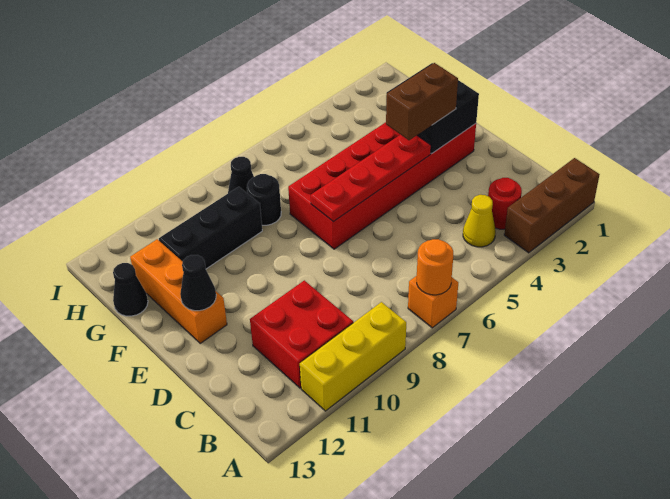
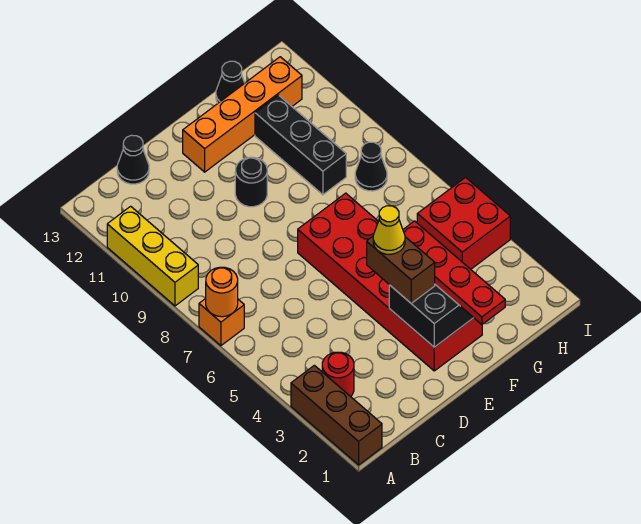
yellow cone B4 level 1 -> yellow cone E4 level 4
red brick B10:C11 level 1 -> red brick H4:I5 level 1
red plate E4:E7 level 2 -> red plate F1:F4 level 3
orange brick E12:G12 level 1 -> orange brick E12:H12 level 1
black cone E12 level 2 -> black cone C13 level 1
black round brick G8 level 1 -> black round brick E10 level 1

